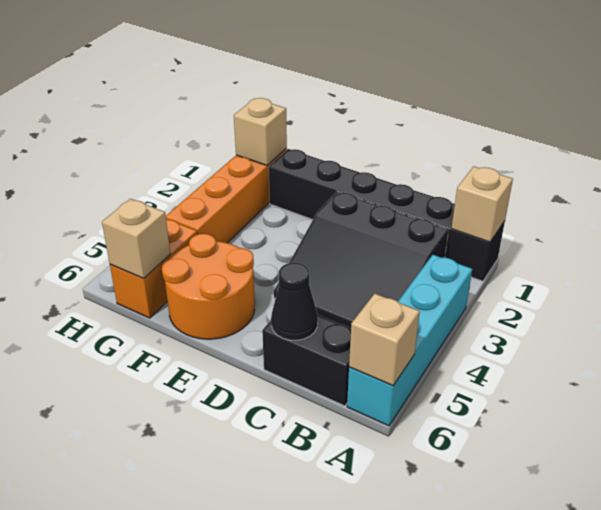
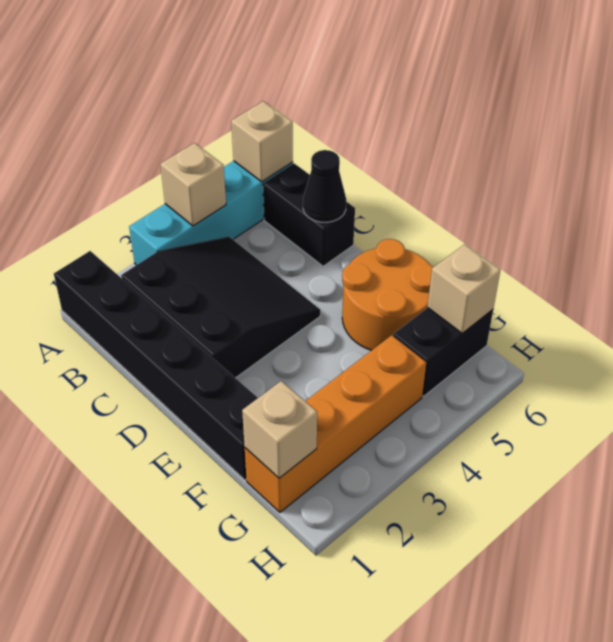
tan brick A1 level 2 -> tan brick A4 level 2
orange brick G5:G6 level 1 -> black brick G5:G6 level 1

